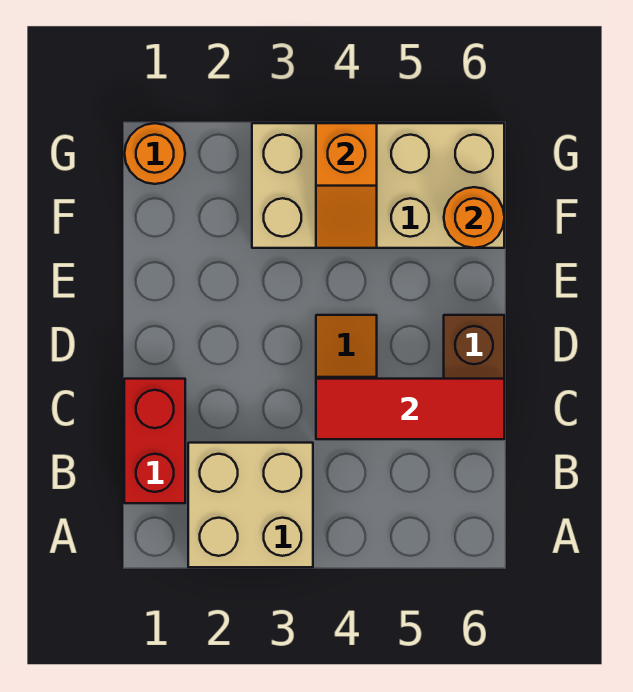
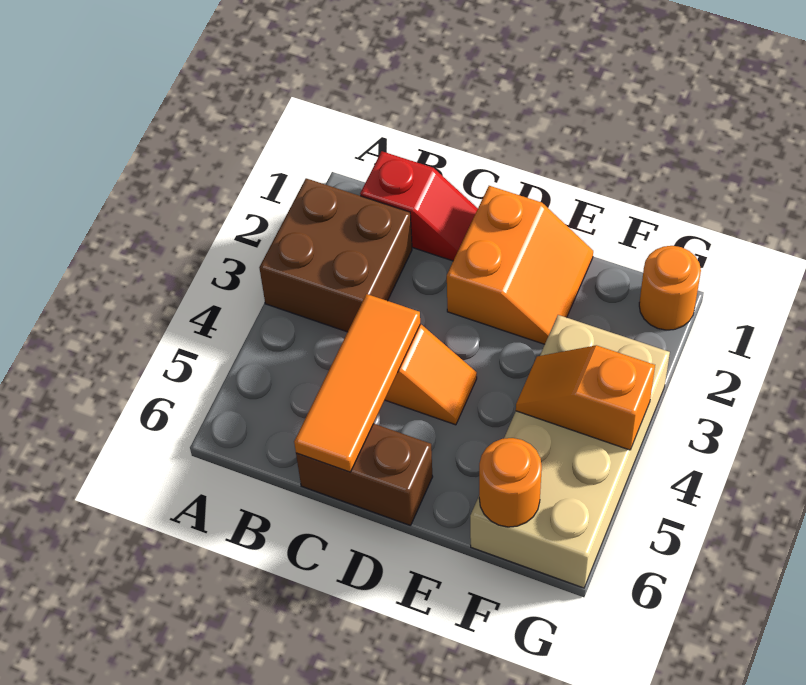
tan brick A2:B3 level 1 -> brown brick A2:B3 level 1
red brick B1:C1 level 1 -> red slope B1:C1 level 1 top B
red tile C4:C6 level 2 -> orange tile C4:C6 level 2
none -> orange slope D1:E2 level 1 top D

